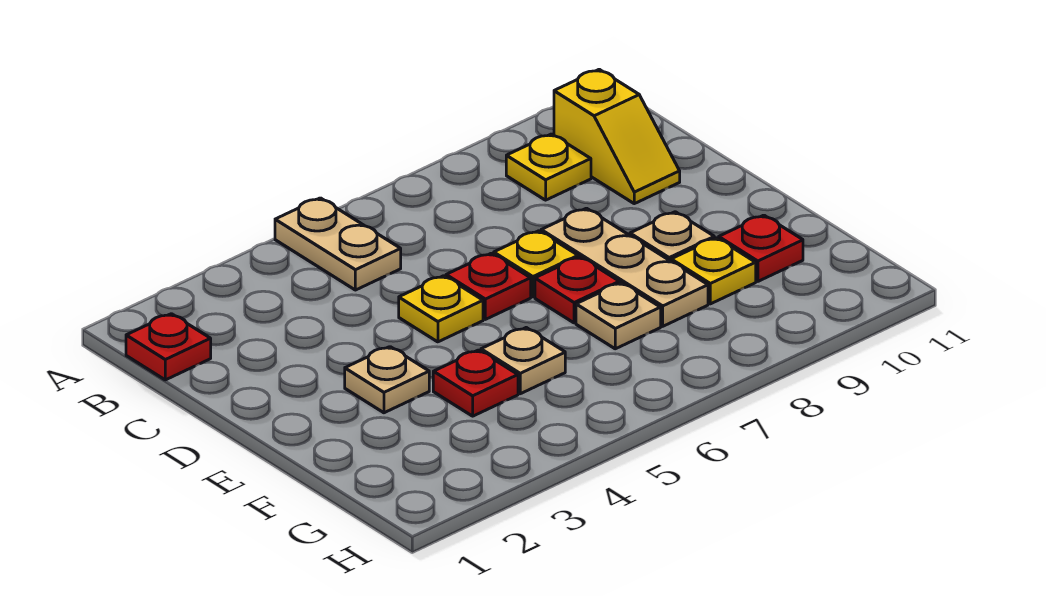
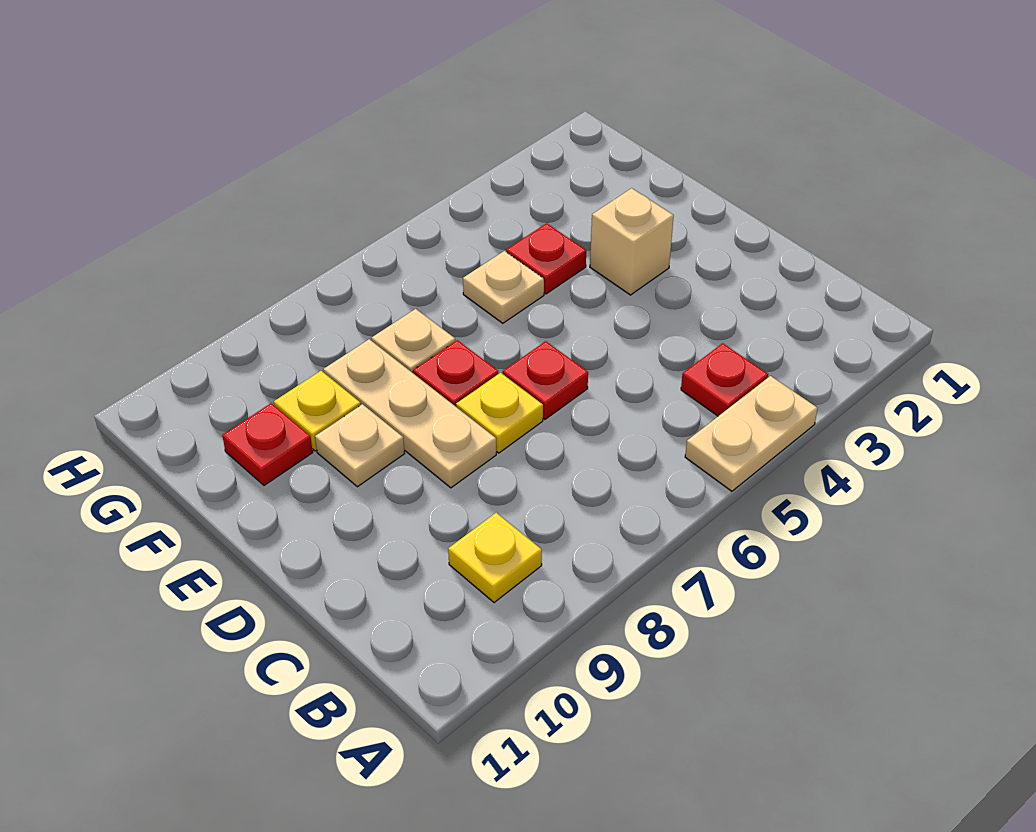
tan plate A5:B5 level 1 -> tan plate A4:A5 level 1
red plate B1 level 1 -> red plate B4 level 1
yellow slope B10:C10 level 1 top B -> none
yellow plate D5 level 1 -> none
tan plate E3 level 1 -> tan brick E3 level 1

